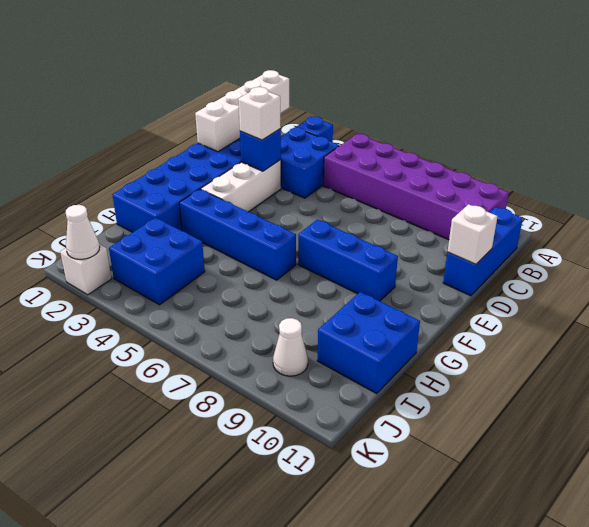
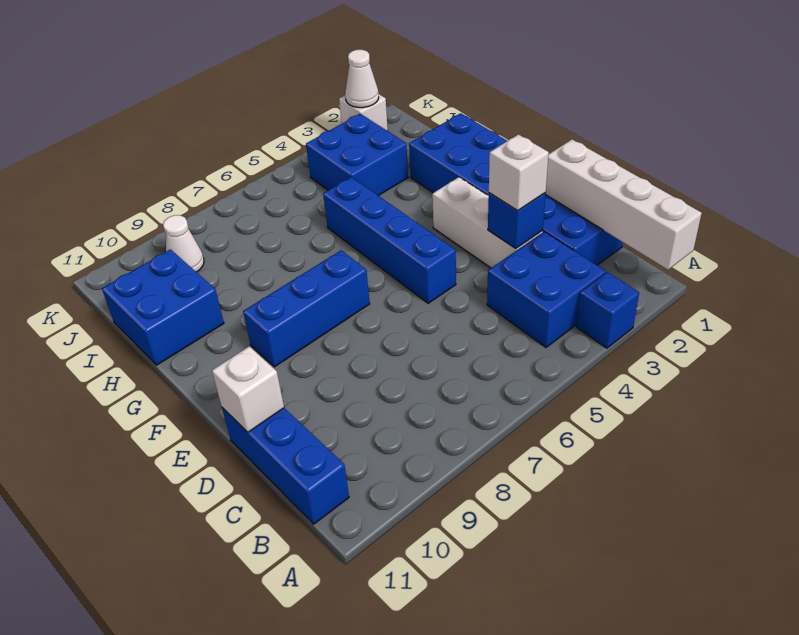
purple brick A5:B10 level 1 -> none
blue brick G3:G6 level 1 -> blue brick E5:H5 level 1

